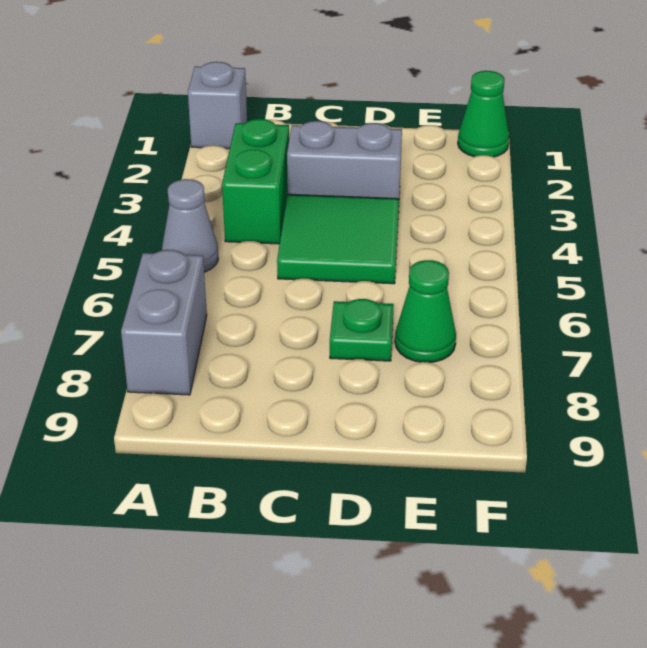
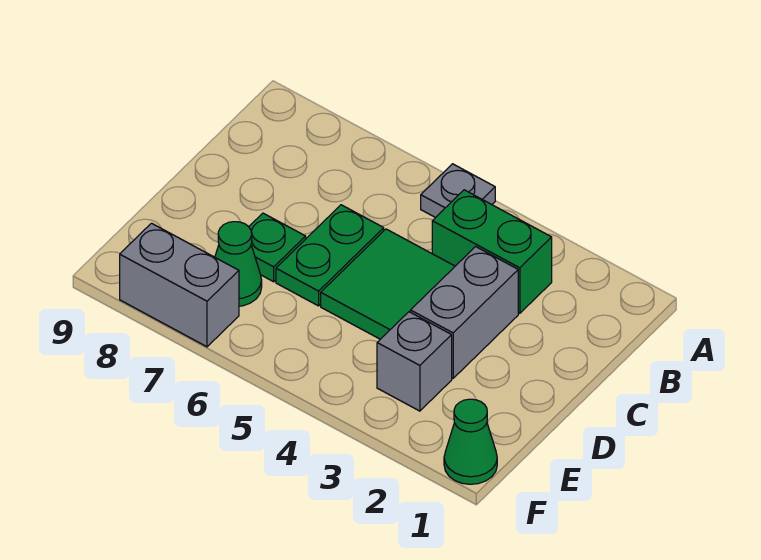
grey brick A1 level 1 -> grey brick E3 level 1
grey cone A5 level 1 -> grey plate A5 level 1
grey brick A7:A8 level 1 -> grey brick F7:F8 level 1
none -> green plate C6:D6 level 1

